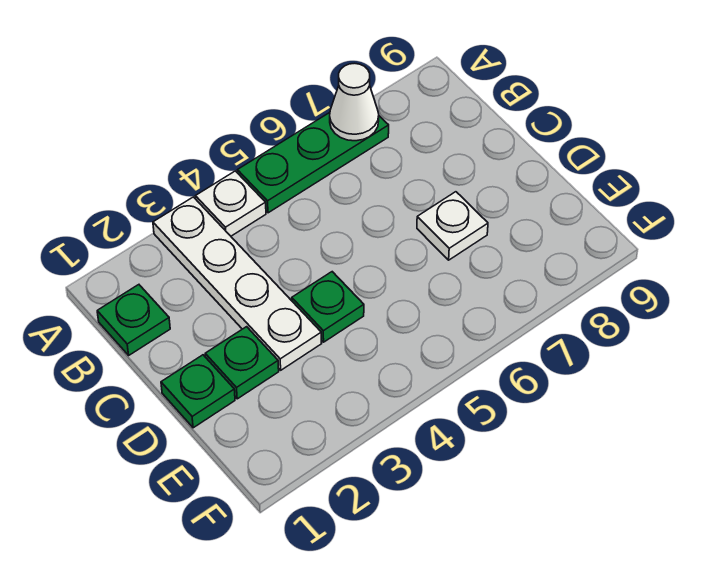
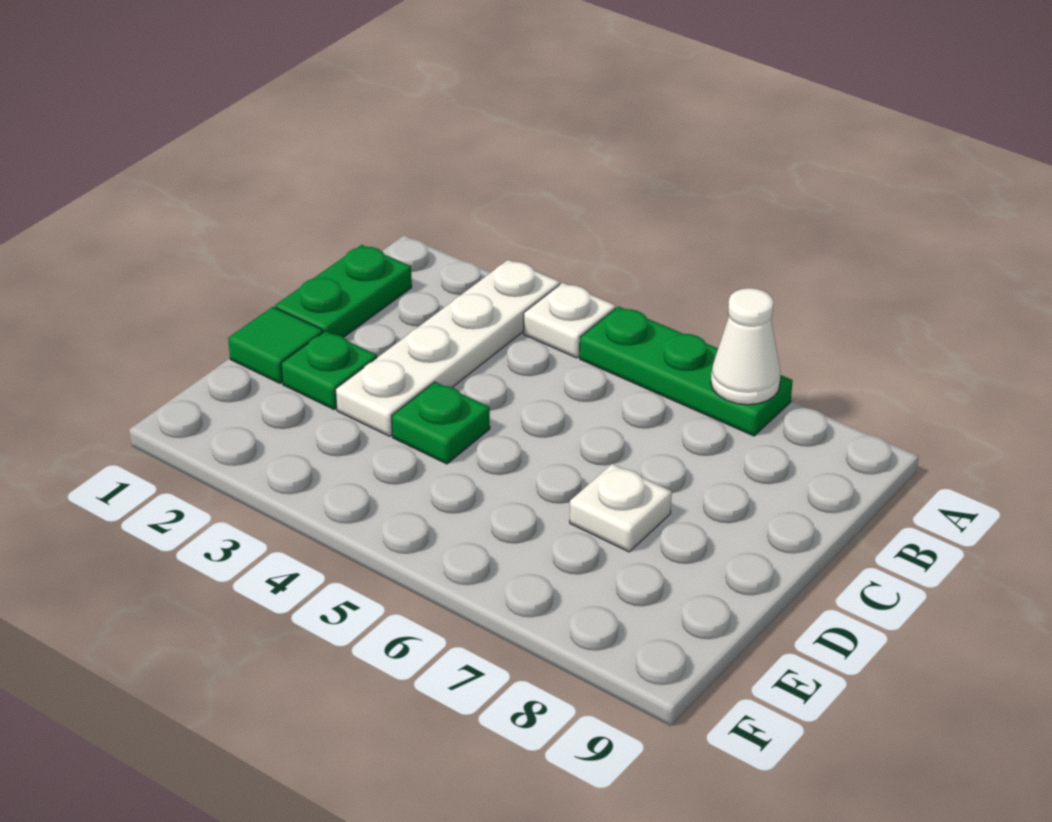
green plate B1 level 1 -> green plate B1:C1 level 1
green plate D1 level 1 -> green tile D1 level 1

